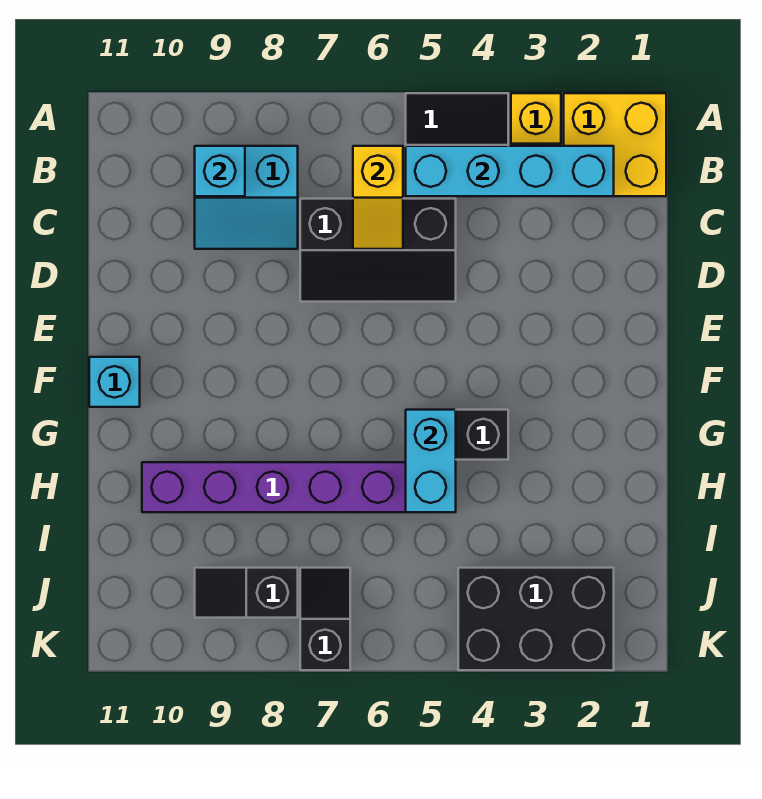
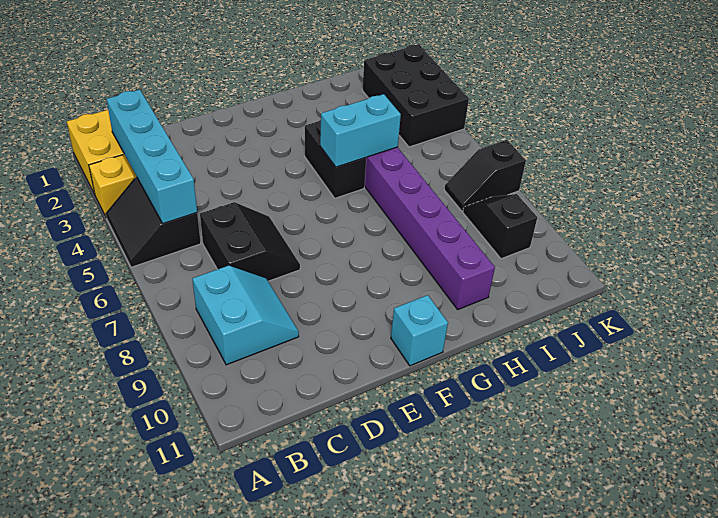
yellow slope B6:C6 level 2 top B -> none
cyan brick B9 level 2 -> none
black slope C5:D7 level 1 top C -> black slope C6:D7 level 1 top C
black slope J8:J9 level 1 top 8 -> black slope J8:J9 level 1 top 9

